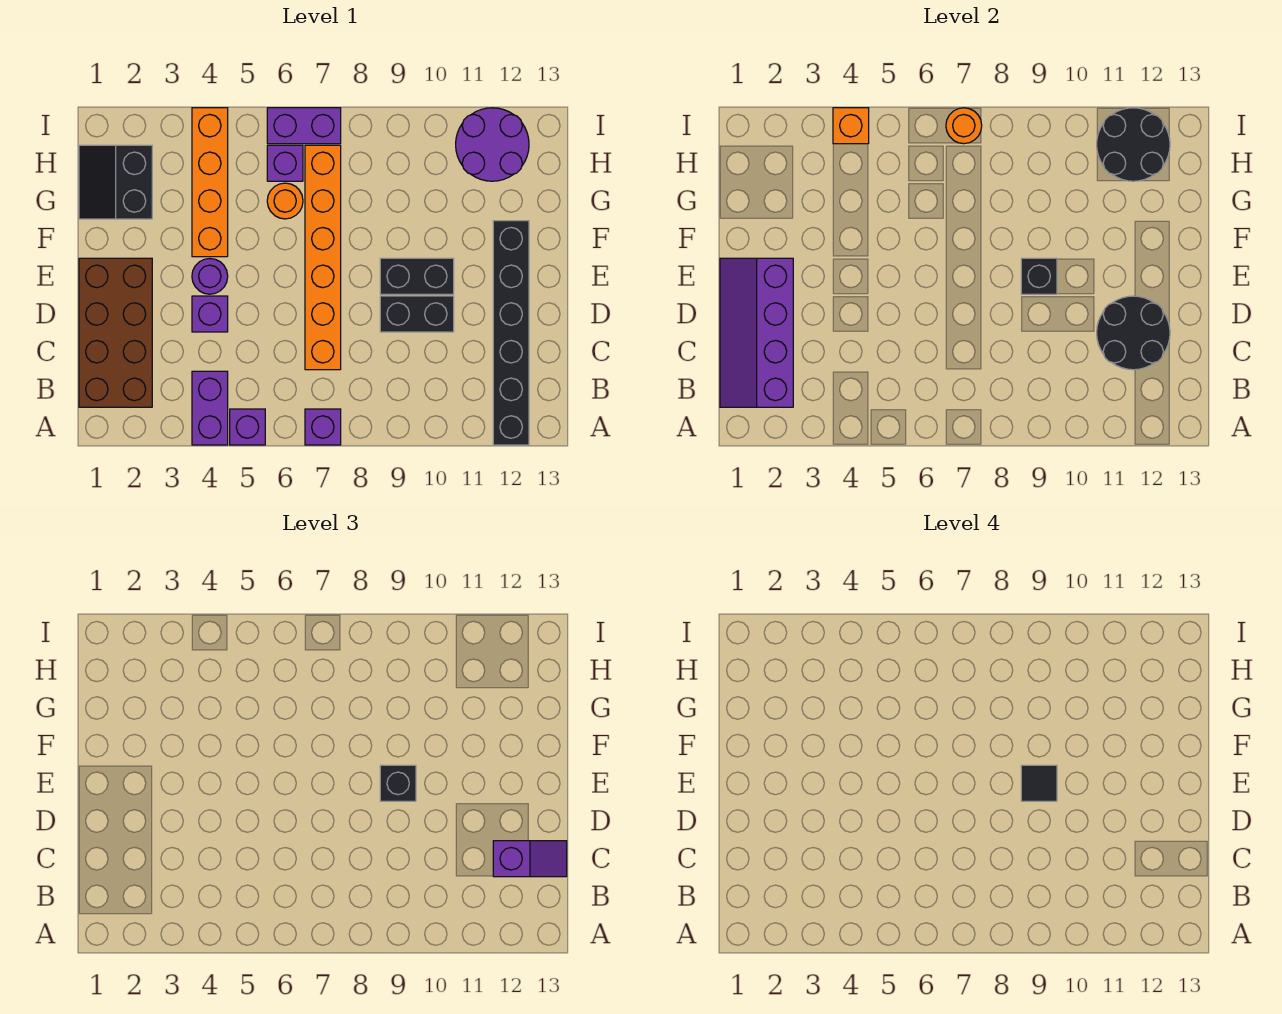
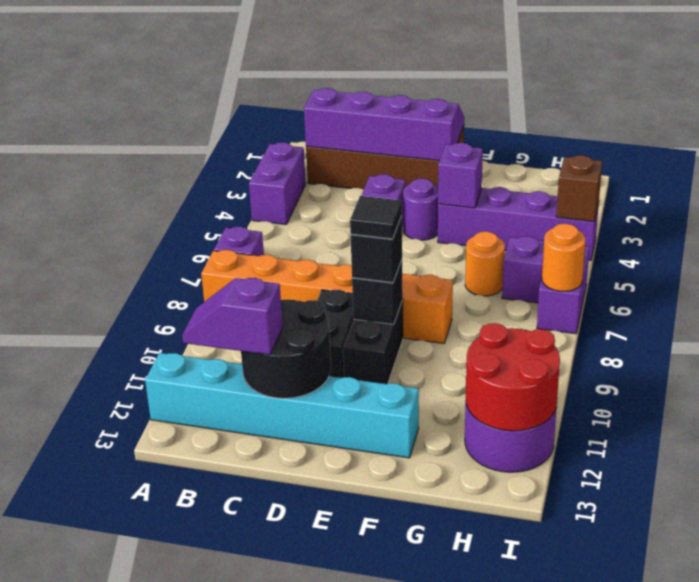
purple brick A4:B4 level 1 -> purple brick A3:A4 level 1
purple brick A5 level 1 -> purple brick F4 level 2
black brick A12:F12 level 1 -> cyan brick A12:F12 level 1
orange brick C7:H7 level 1 -> orange brick A8:F8 level 1
purple slope C12:C13 level 3 top 12 -> purple slope B12:C12 level 3 top C
orange brick F4:I4 level 1 -> purple brick F4:I4 level 1
black slope G1:H2 level 1 top 2 -> none
black round brick H11:I12 level 2 -> red round brick H11:I12 level 2
orange brick I4 level 2 -> brown brick I4 level 2

